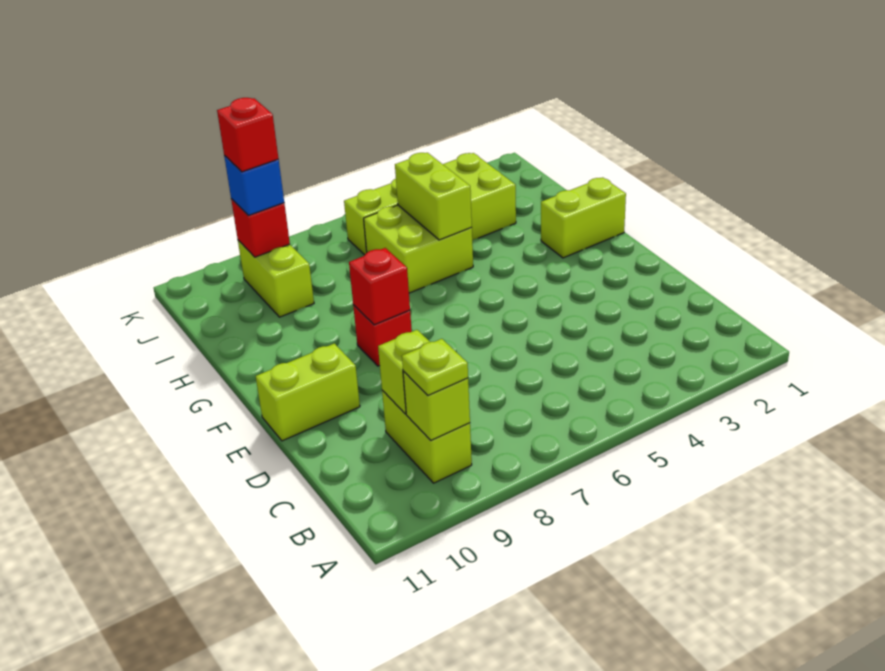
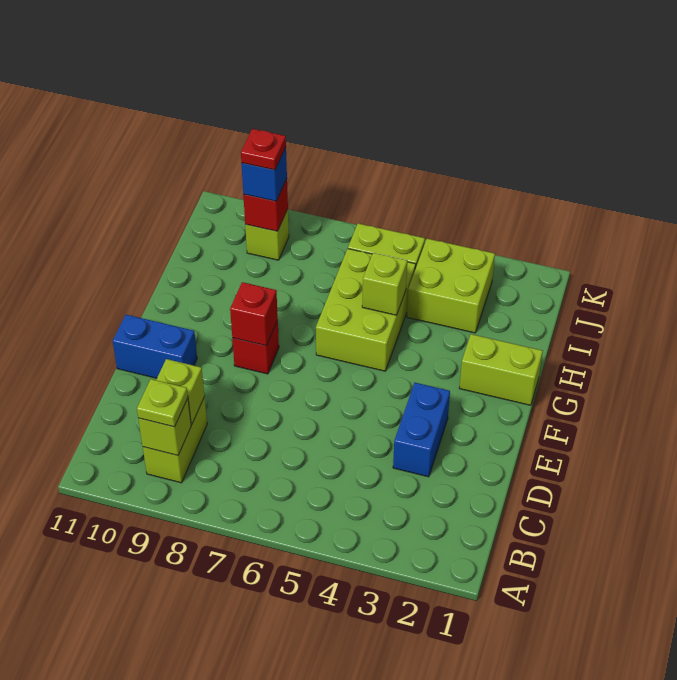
none -> blue brick D3:E3 level 1
lime brick E10:E11 level 1 -> blue brick E10:E11 level 1
lime brick H5:I6 level 1 -> lime brick G5:I6 level 1
lime brick H5:I5 level 2 -> lime brick H5 level 2
lime brick I9:J9 level 1 -> lime brick J9 level 1
red brick J9 level 4 -> red plate J9 level 4

